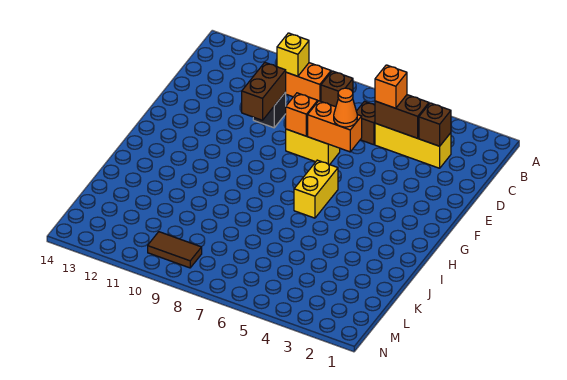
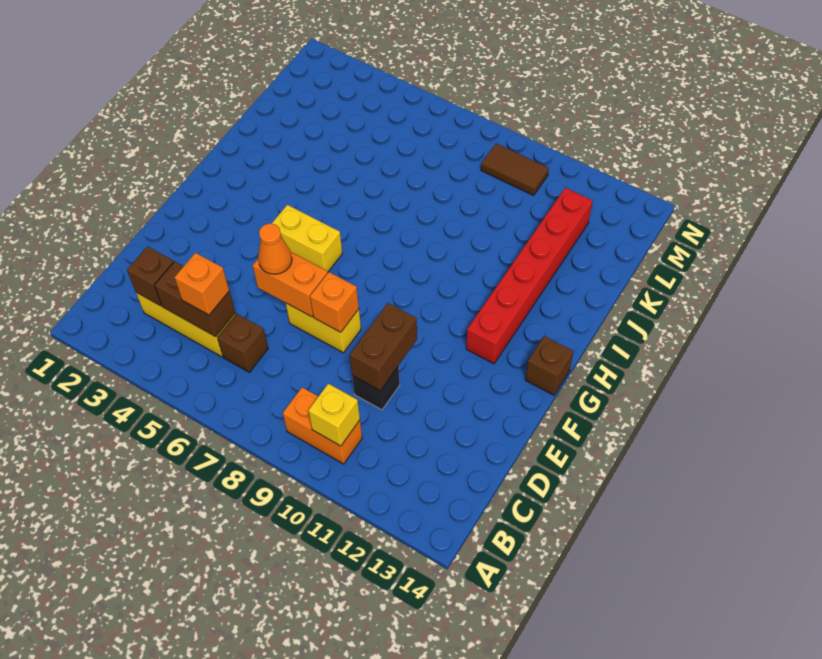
brown brick B8 level 1 -> brown brick G14 level 1
yellow brick G6:H6 level 1 -> yellow brick G5:G6 level 1
none -> red brick G12:L12 level 1

